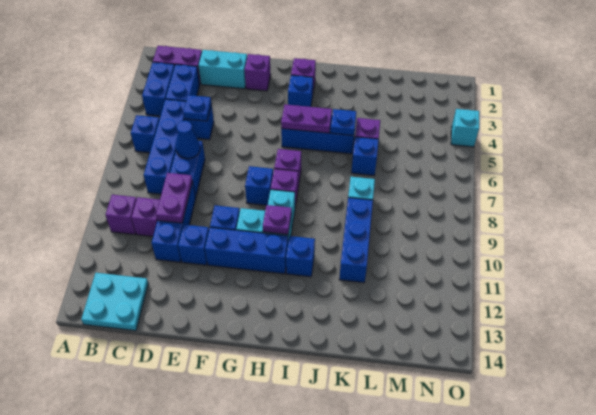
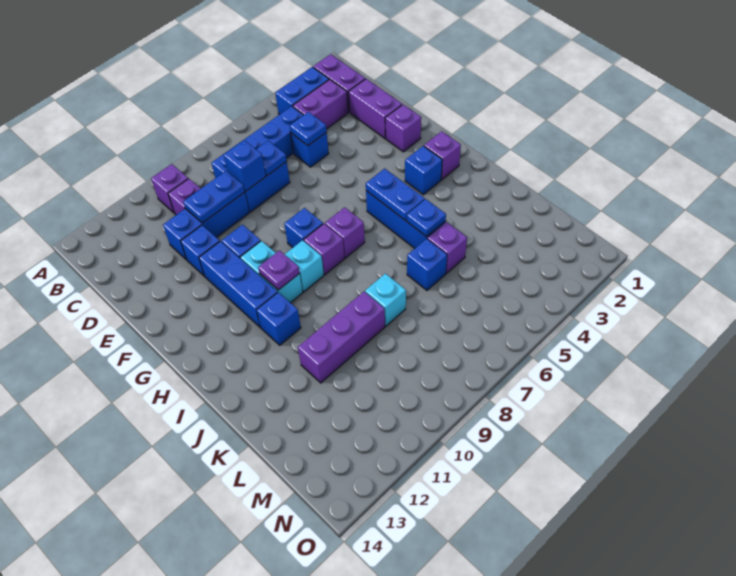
blue brick B6 level 1 -> blue brick D8 level 2
cyan plate B13:C14 level 1 -> none
blue brick C3:C4 level 1 -> purple brick C3:C4 level 1
cyan brick D2:E2 level 1 -> purple brick D2:E2 level 1
blue cone D7 level 2 -> blue plate D7 level 2
purple plate D9:D10 level 2 -> blue plate D9:D10 level 2
purple plate H5:I5 level 2 -> blue plate H5:I5 level 2
blue brick K9:K11 level 1 -> purple brick K9:K11 level 1
cyan brick O4 level 1 -> none

